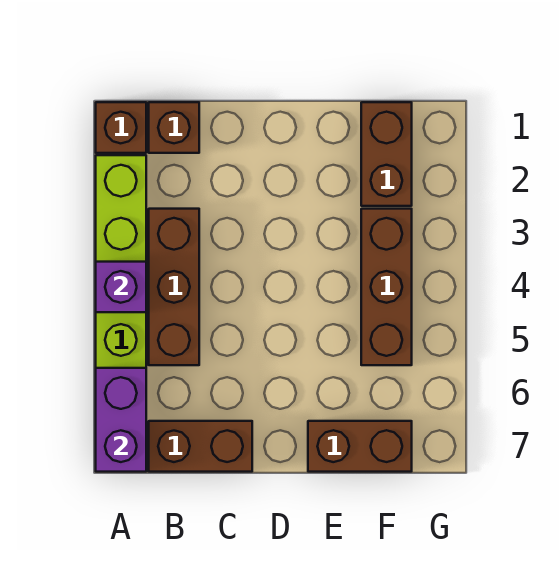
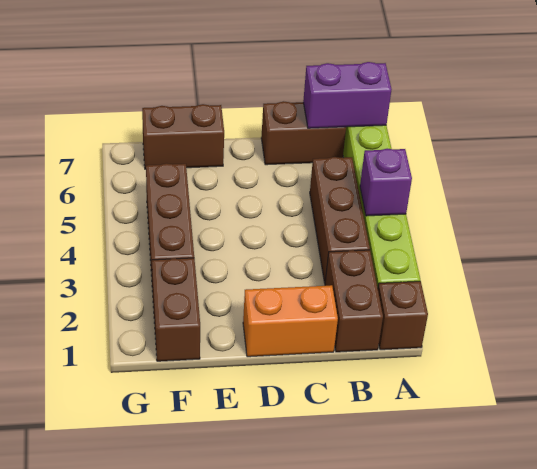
purple brick A6:A7 level 2 -> purple brick A7:B7 level 2
brown brick B1 level 1 -> brown brick B1:B2 level 1
none -> orange brick C1:D1 level 1

